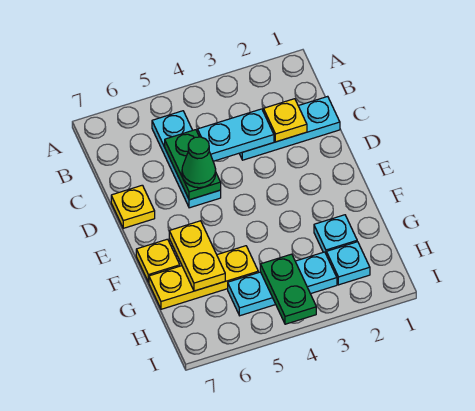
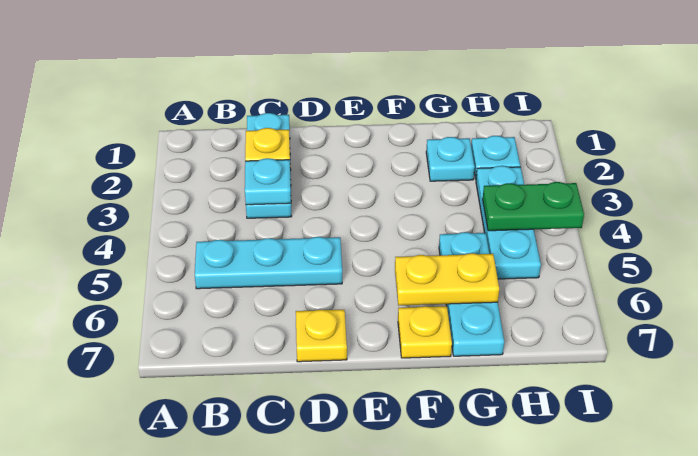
cyan plate C3:C4 level 2 -> cyan plate C3 level 2
green plate C5:D5 level 2 -> none
green cone D5 level 3 -> none
yellow plate G5:G7 level 1 -> cyan plate G5:G7 level 1

